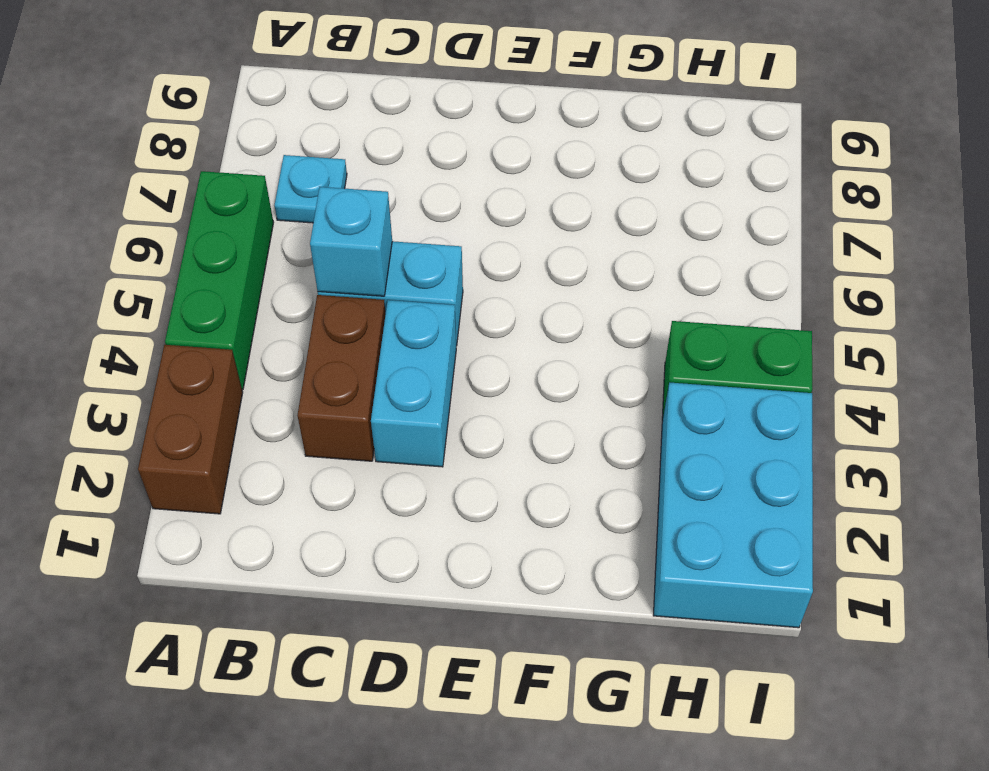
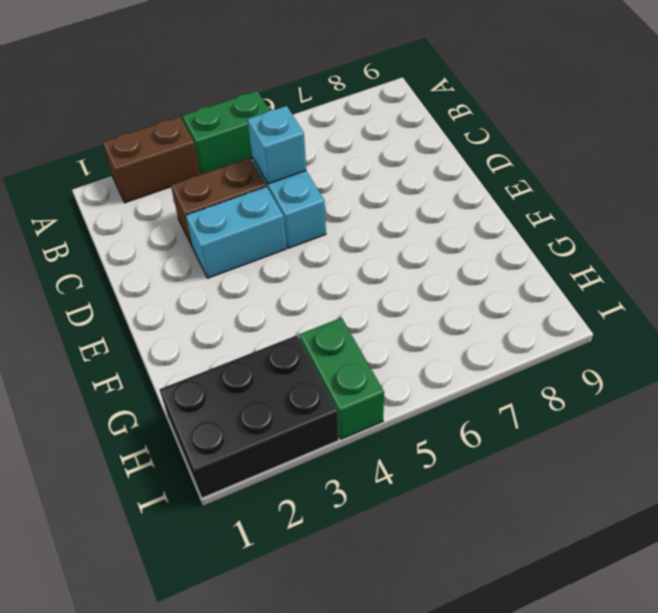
green brick A4:A6 level 1 -> green brick A4:A5 level 1
cyan plate B7 level 1 -> none
cyan brick H1:I3 level 1 -> black brick H1:I3 level 1

